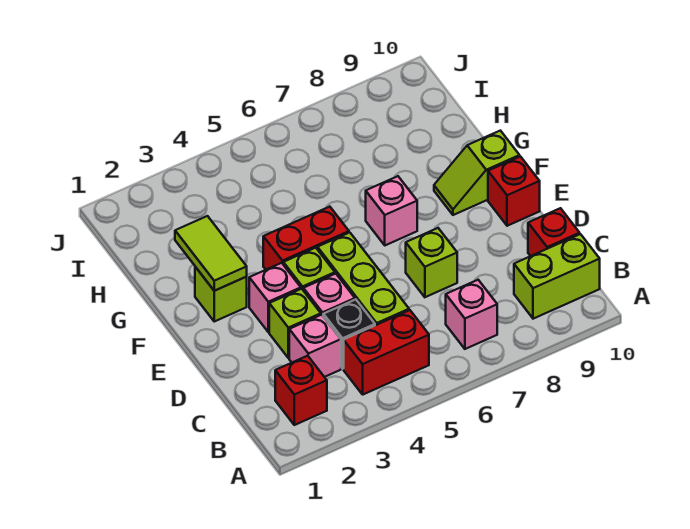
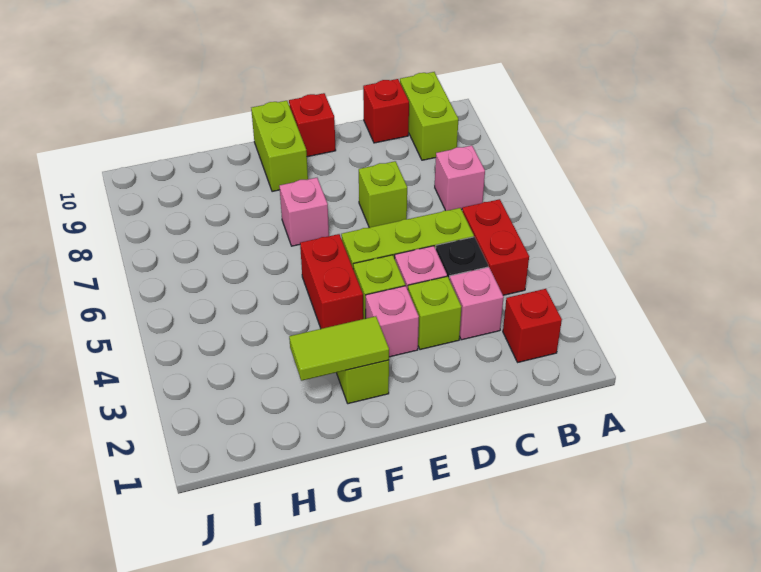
lime slope F9:F10 level 1 top 10 -> lime brick F9:F10 level 1

